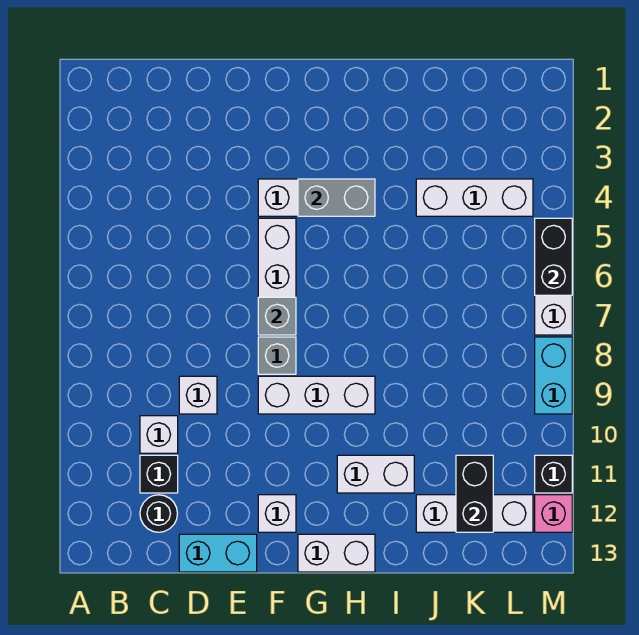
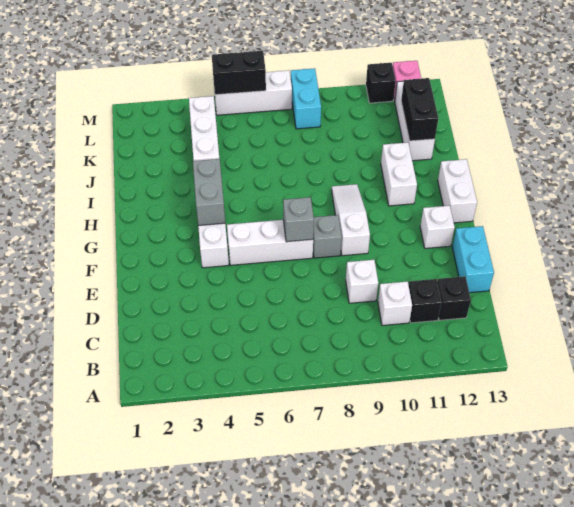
black round brick C12 level 1 -> black brick C12 level 1
white brick F9:H9 level 1 -> white slope F9:H9 level 1 top F
black brick K11:K12 level 2 -> black brick J12:K12 level 2
cyan brick M8:M9 level 1 -> cyan brick L8:M8 level 1

